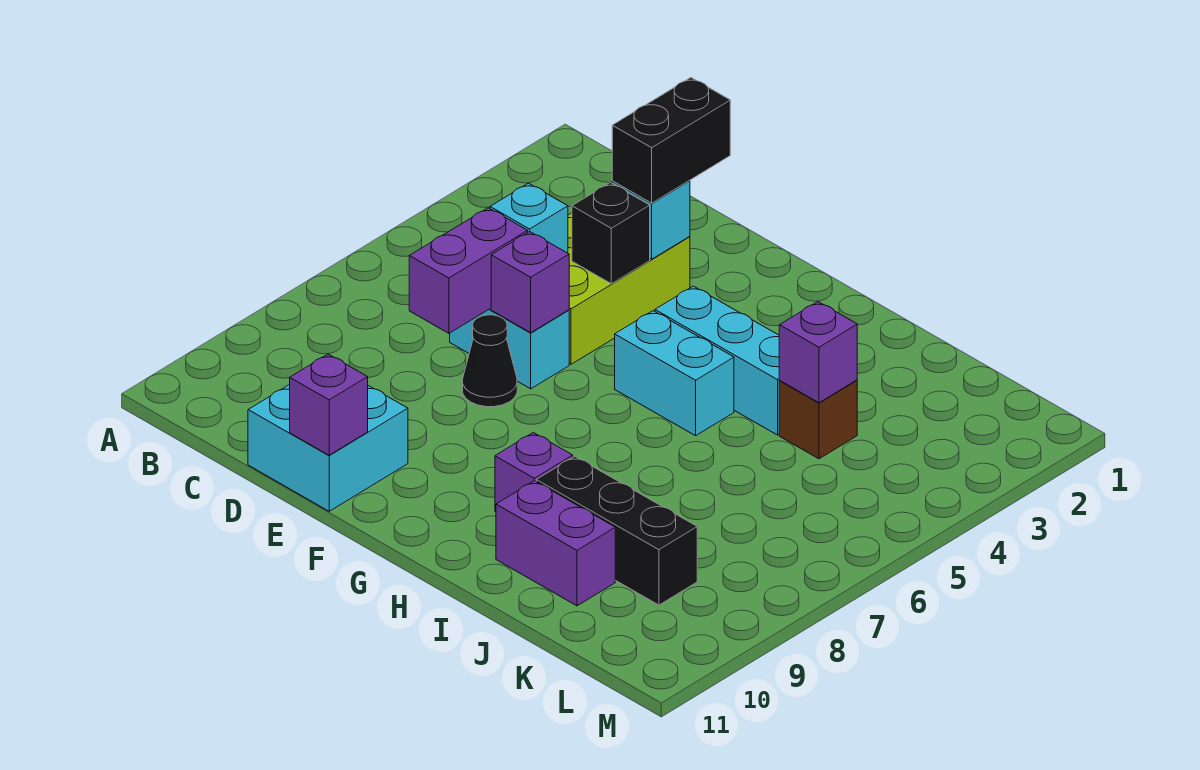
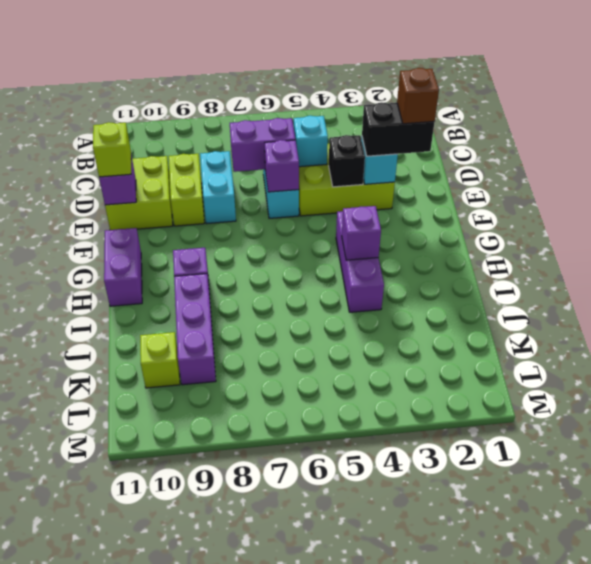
none -> lime brick D9:E9 level 1
cyan brick D10:E11 level 1 -> lime brick D10:E11 level 1
black cone E7 level 1 -> none
none -> lime brick E11 level 3
cyan brick G4:I4 level 1 -> purple brick G4:I4 level 1
cyan brick G5:H5 level 1 -> cyan brick D8:E8 level 1
black brick I9:K9 level 1 -> purple brick I9:K9 level 1
purple brick I10:J10 level 1 -> purple brick G11:H11 level 1
brown brick J4 level 1 -> brown brick E2 level 4
purple brick J4 level 2 -> purple brick H4 level 2
none -> lime brick K10 level 1

